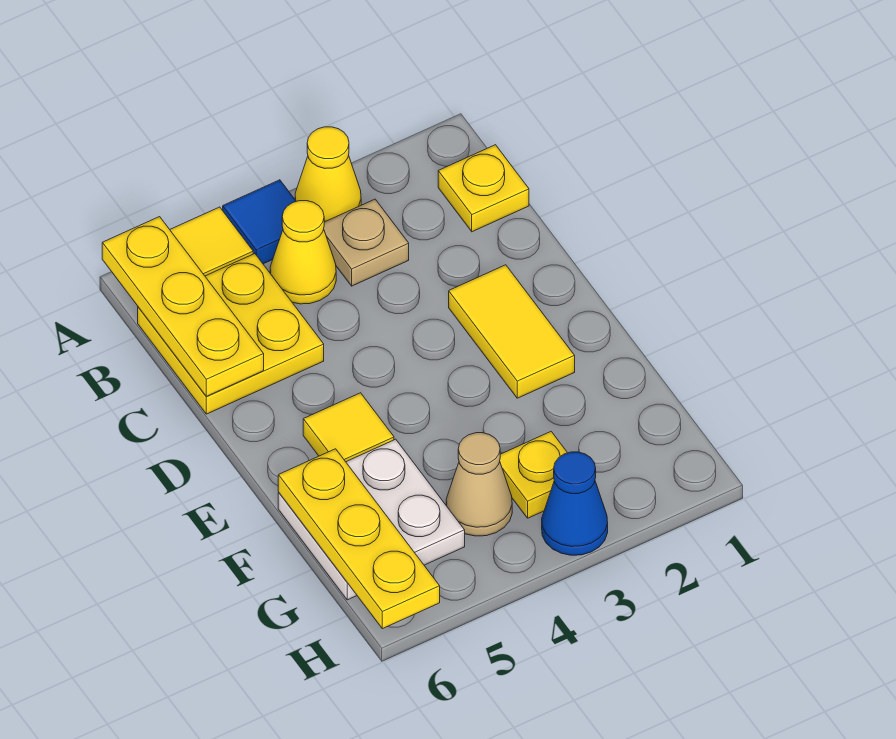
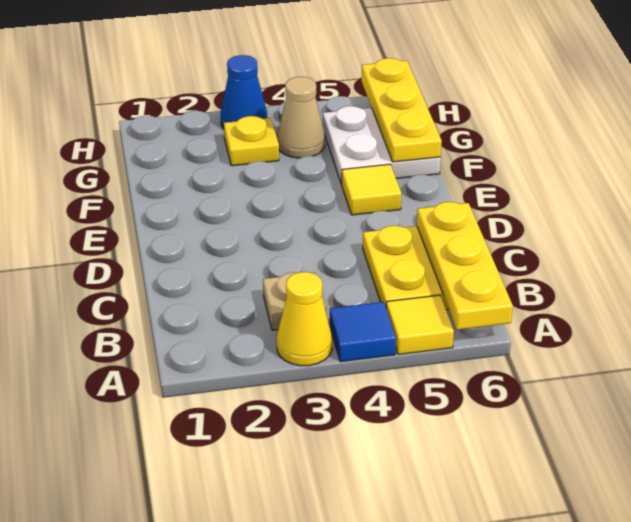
yellow plate B1 level 1 -> none
yellow cone B4 level 1 -> none
yellow tile D2:E2 level 1 -> none

